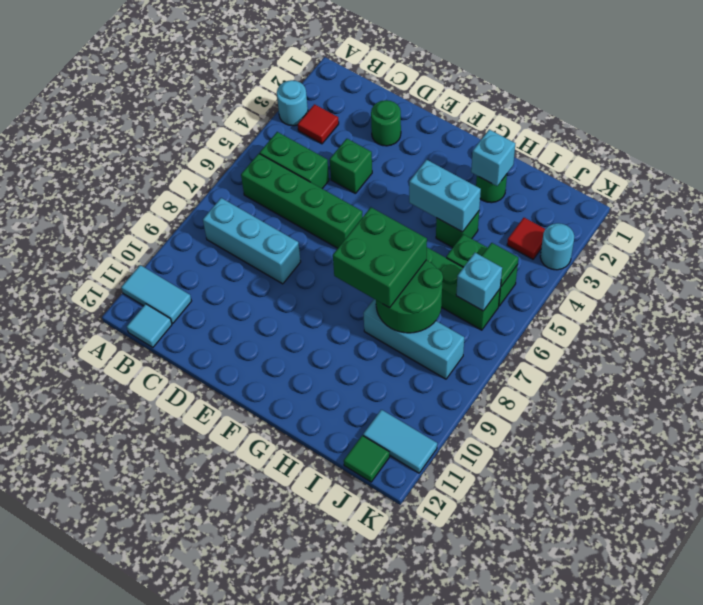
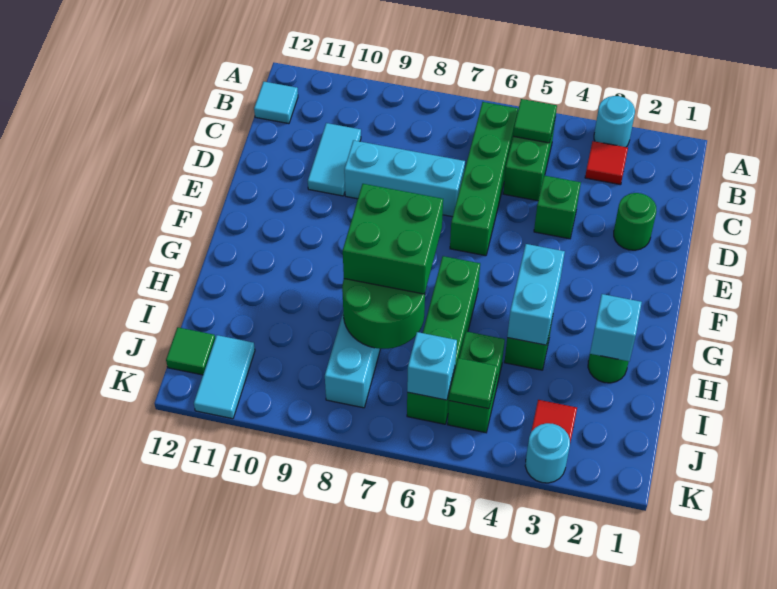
cyan tile A11:B11 level 1 -> cyan tile C10:D10 level 1
none -> green tile B5 level 2
cyan brick B8:D8 level 1 -> cyan brick D7:D9 level 1

